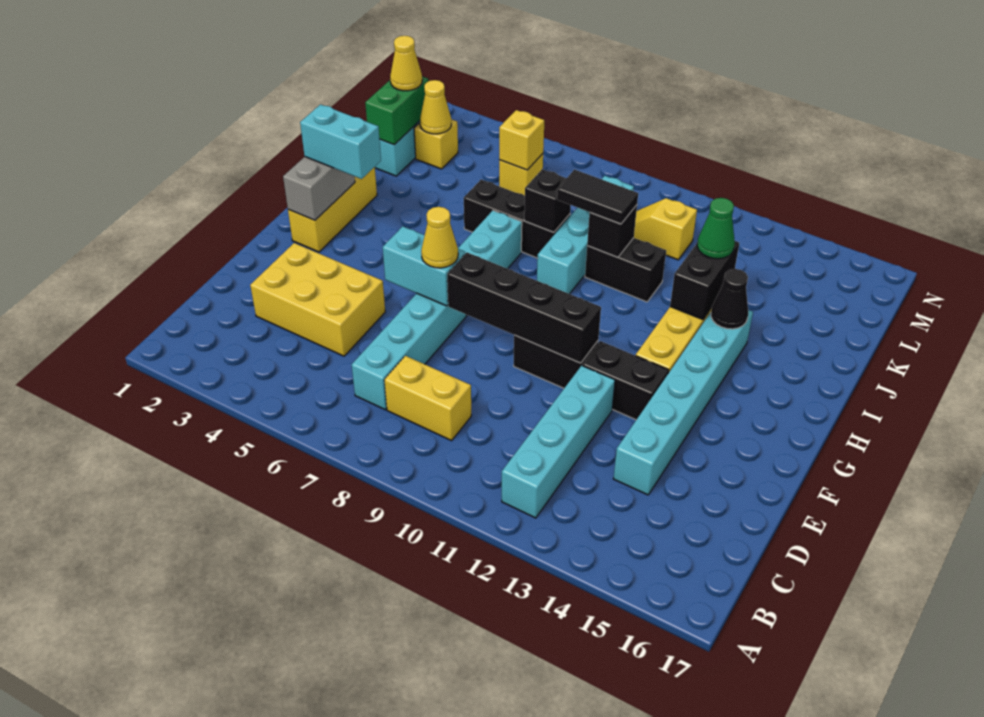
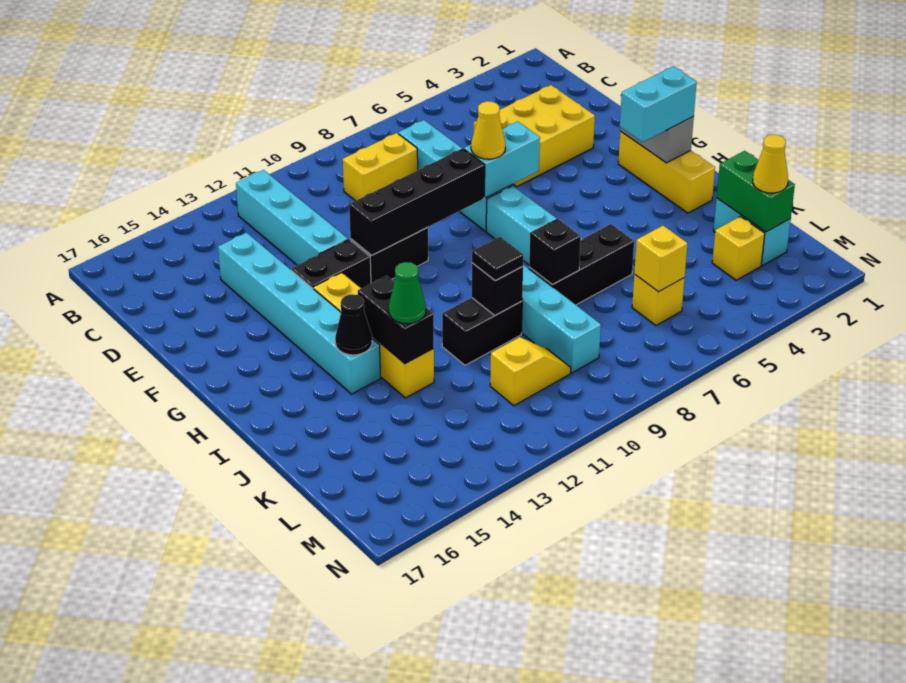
black tile J9:J10 level 3 -> black tile J10 level 3
yellow cone L3 level 2 -> none

